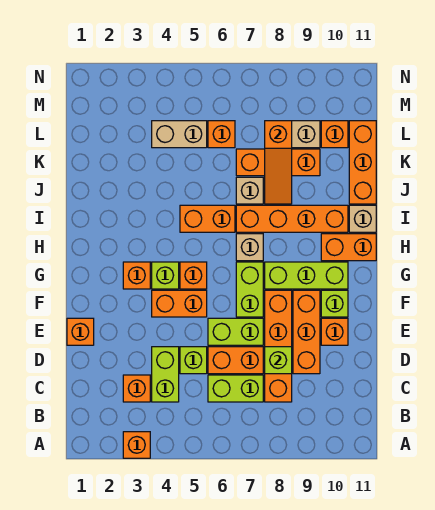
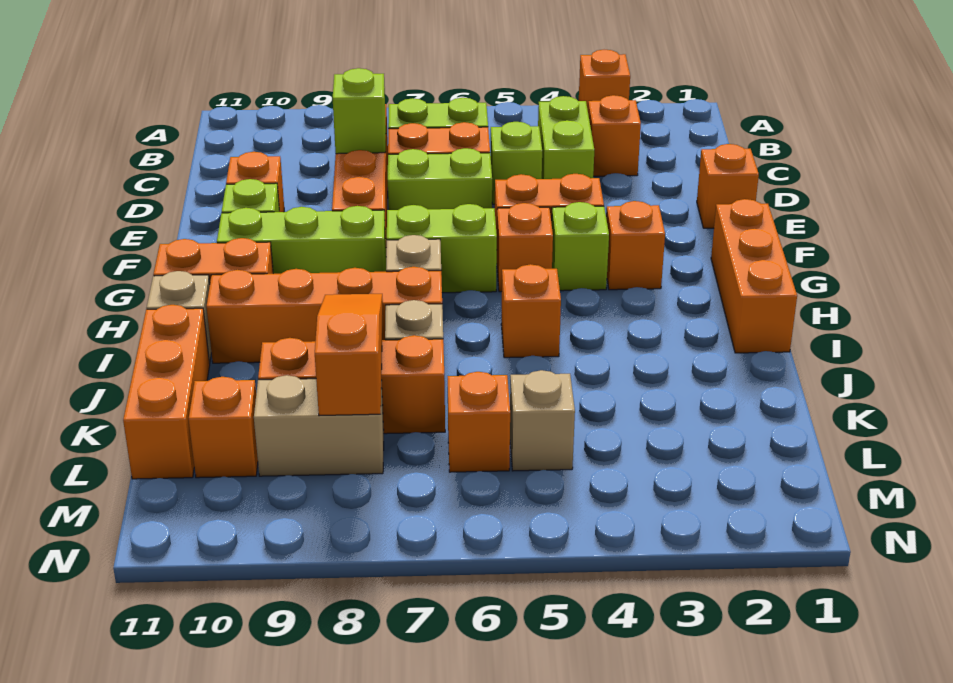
orange brick D9:F9 level 1 -> orange brick G1:I1 level 1
lime brick F7:G7 level 1 -> lime brick G6:G7 level 1
orange brick I5:I6 level 1 -> orange brick I5 level 1
tan brick L4:L5 level 1 -> tan brick L5 level 1

